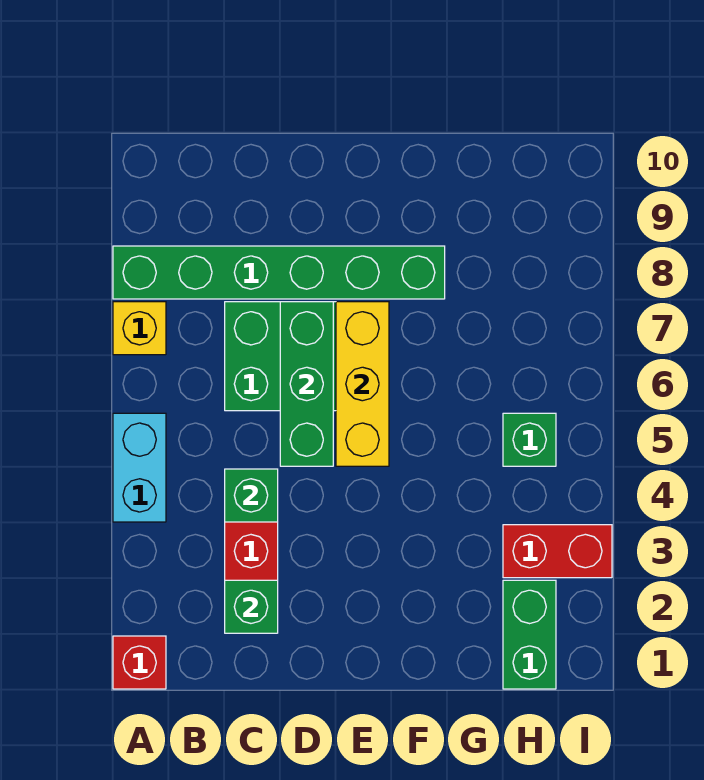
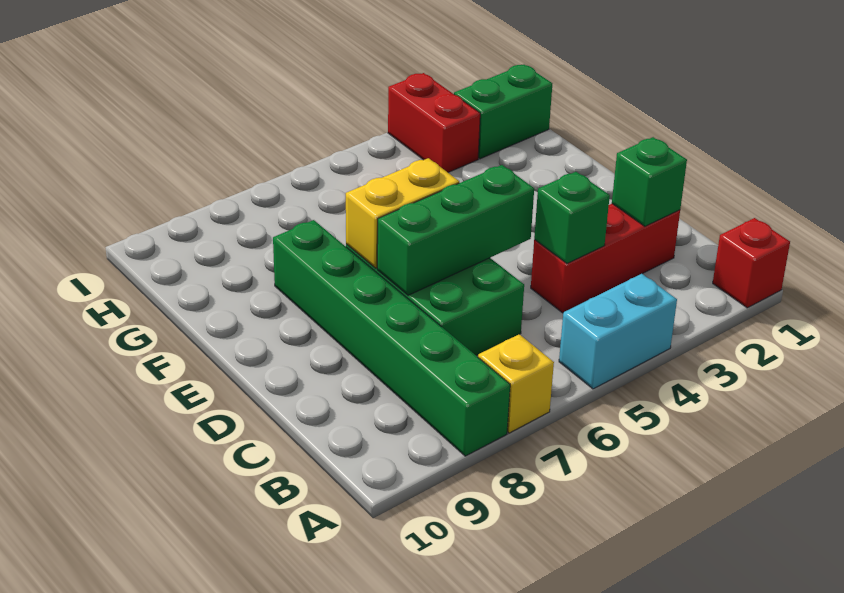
yellow brick E5:E7 level 2 -> yellow brick E6:E7 level 2
green brick H5 level 1 -> none

